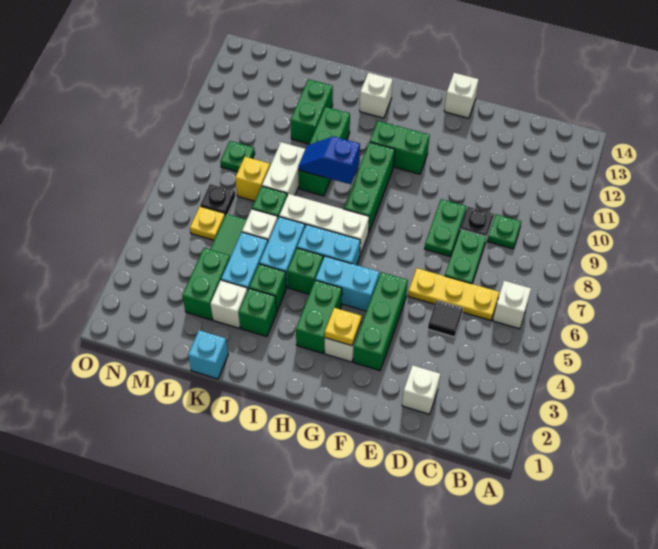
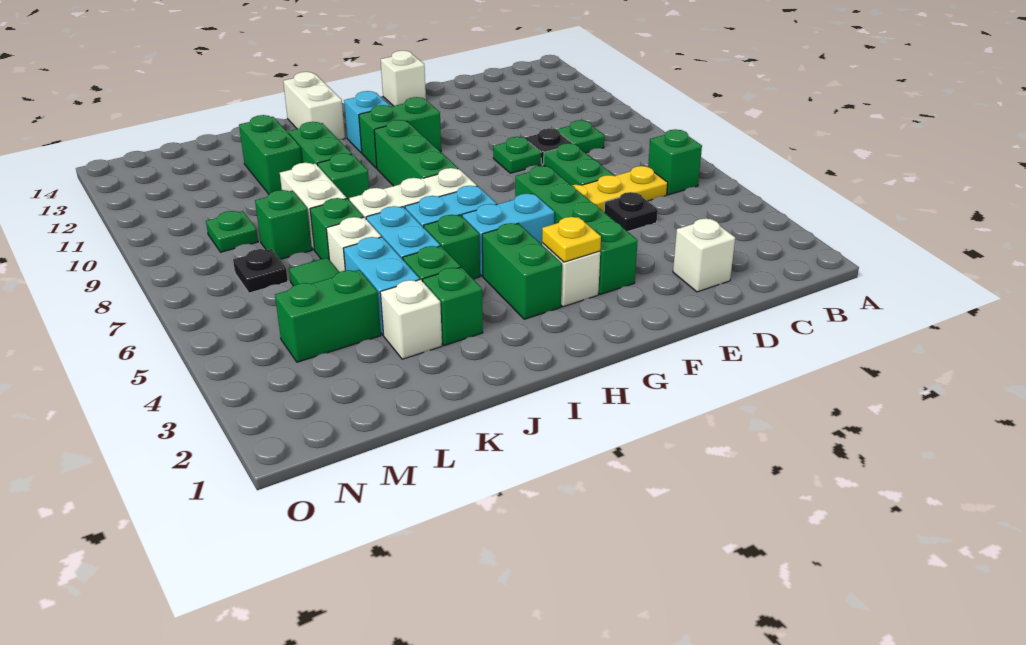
white brick B6 level 1 -> green brick B6 level 1
black tile D5 level 1 -> black plate D5 level 1
green plate E8:E9 level 1 -> green plate E9 level 1
green brick F3:F5 level 1 -> green brick F3:F6 level 1
blue slope I9:J9 level 2 top I -> none
white brick I13 level 1 -> white brick I13:I14 level 1
cyan brick K1 level 1 -> cyan brick H12 level 1
green brick L3:L4 level 1 -> green brick L4:M4 level 1
yellow brick L8 level 1 -> green brick L8 level 1
yellow plate M6 level 1 -> none

